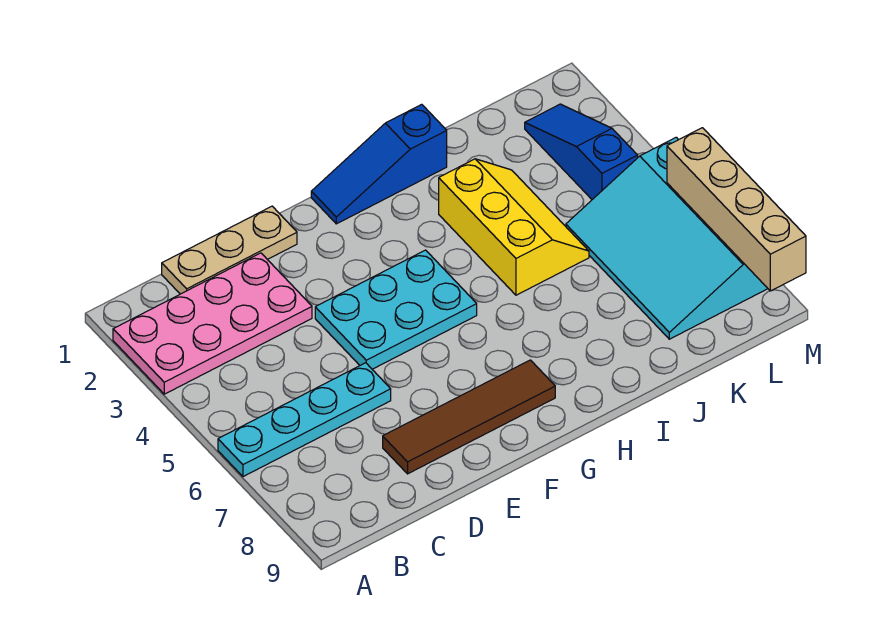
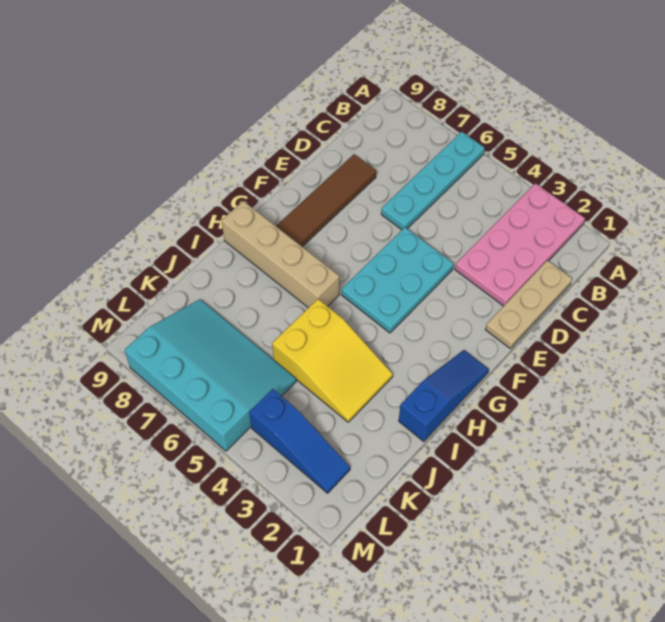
yellow slope I3:J5 level 1 top I -> yellow slope I3:J5 level 1 top 5
tan brick M6:M9 level 2 -> tan brick H6:H9 level 1

